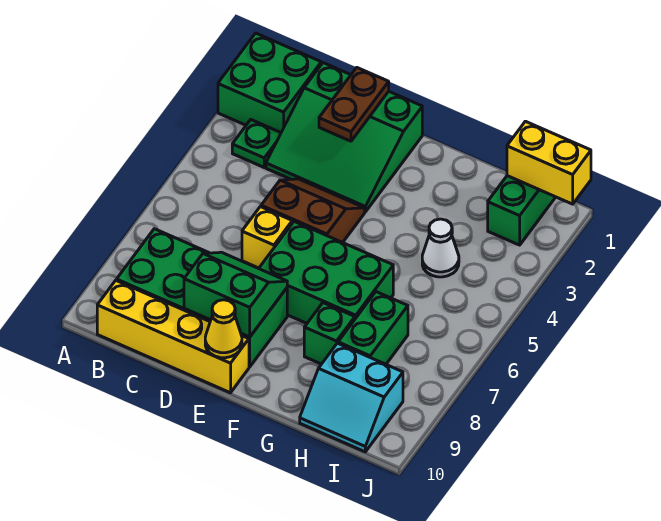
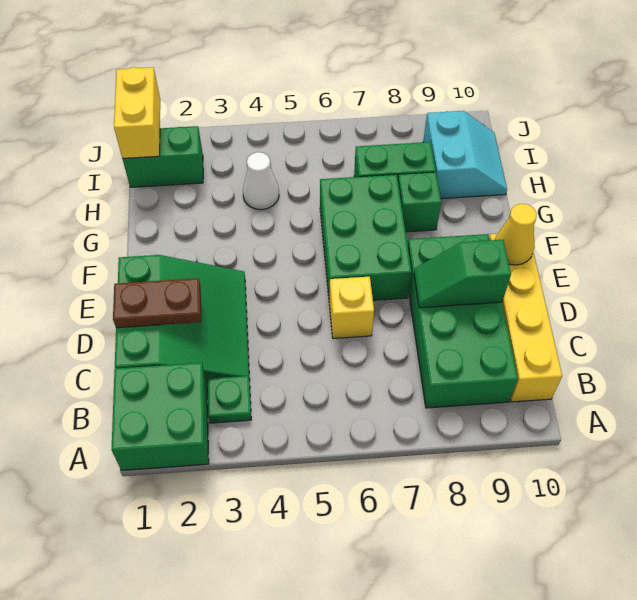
brown slope D4:E5 level 1 top 5 -> none
green slope D8:E9 level 2 top 9 -> green slope D8:D9 level 2 top 9

